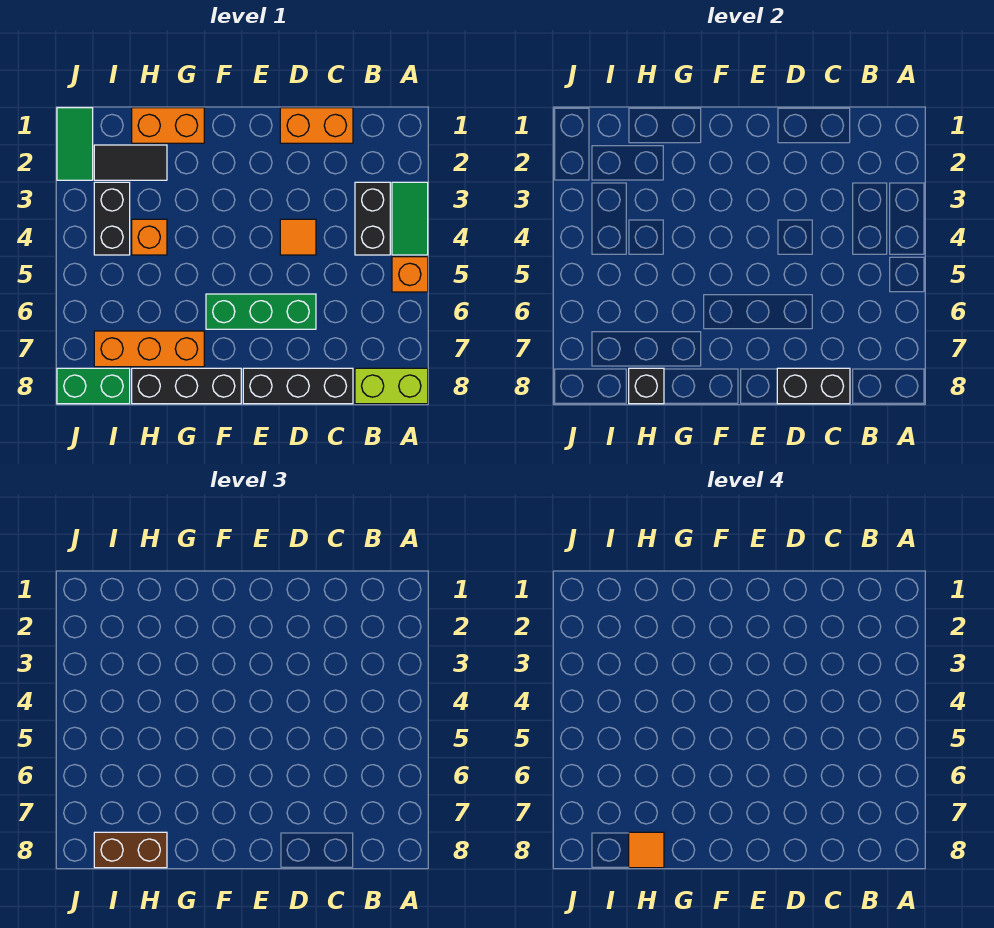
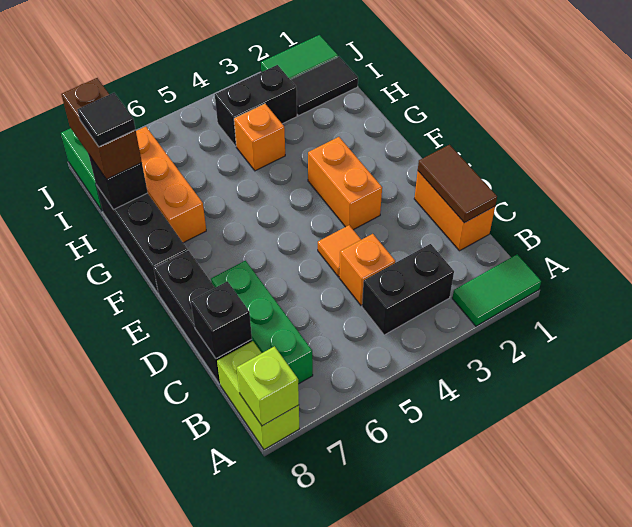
green tile A3:A4 level 1 -> green tile A1:A2 level 1
orange brick A5 level 1 -> orange brick C4 level 1
none -> lime brick A8 level 2
none -> brown tile C1:D1 level 2
black brick C8:D8 level 2 -> black brick C8 level 2
green brick D6:F6 level 1 -> green brick B7:D7 level 1
orange brick G1:H1 level 1 -> orange brick E3:F3 level 1
black tile H2:I2 level 1 -> black tile I1:I2 level 1
orange tile H8 level 4 -> black tile H8 level 4

